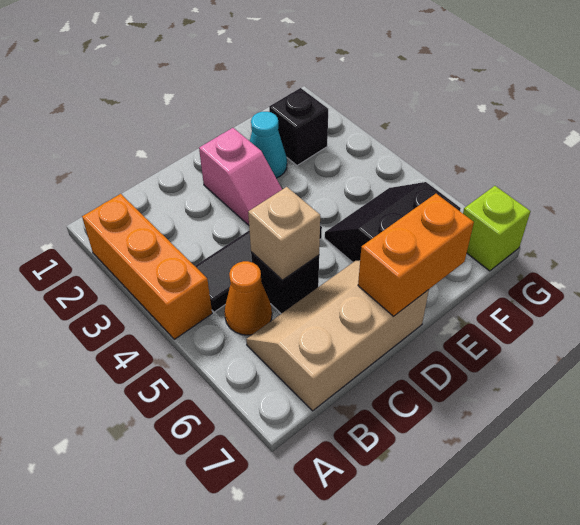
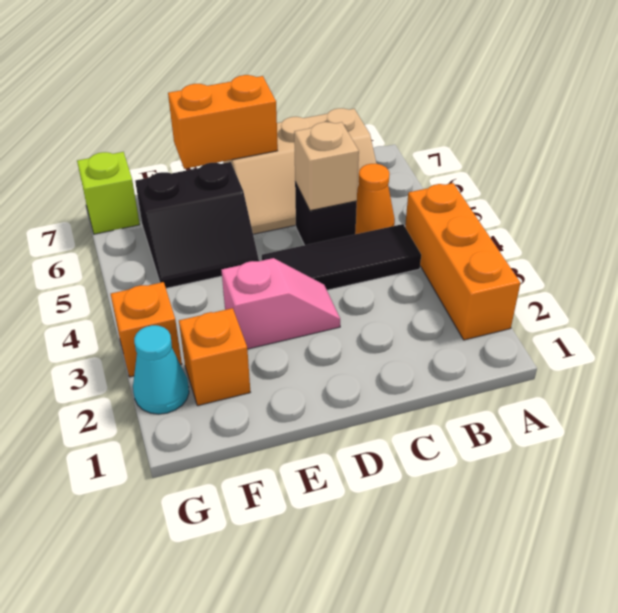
pink slope D2:D3 level 1 top 2 -> pink slope D3:E3 level 1 top E
cyan cone E2 level 1 -> cyan cone G2 level 1
black brick F2 level 1 -> orange brick F2 level 1
none -> orange brick G3 level 1

